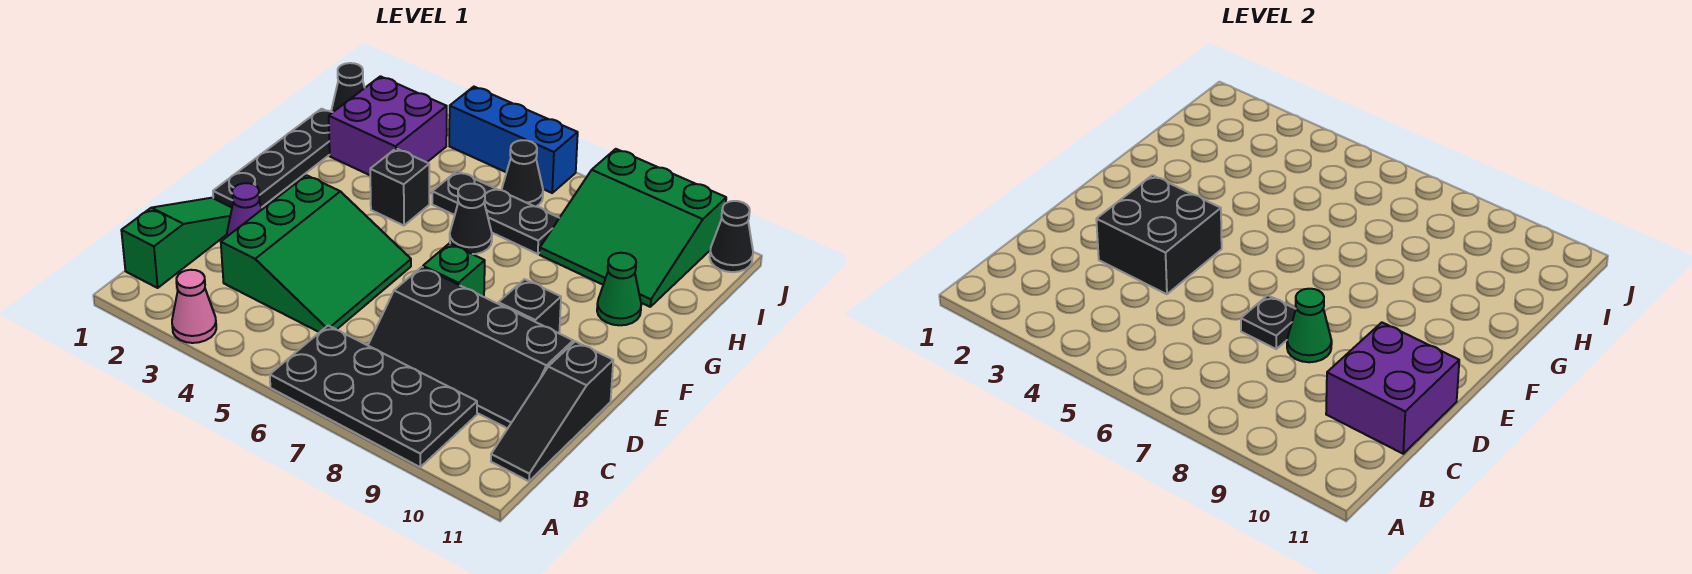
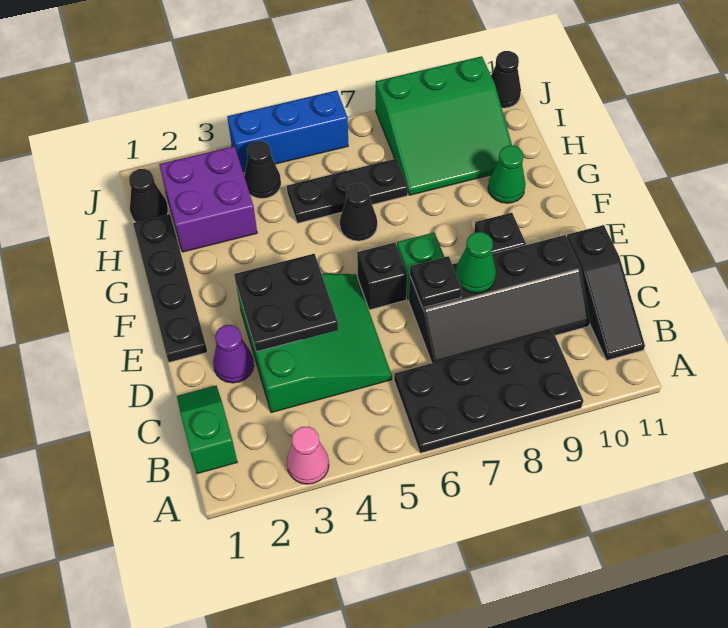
green slope B1:D1 level 1 top B -> green slope B1:C1 level 1 top B
purple brick C10:D11 level 2 -> none
black brick D3:E4 level 2 -> black plate D3:E4 level 2
black brick G4 level 1 -> black brick E6 level 1
black cone I6 level 1 -> black cone I4 level 1

